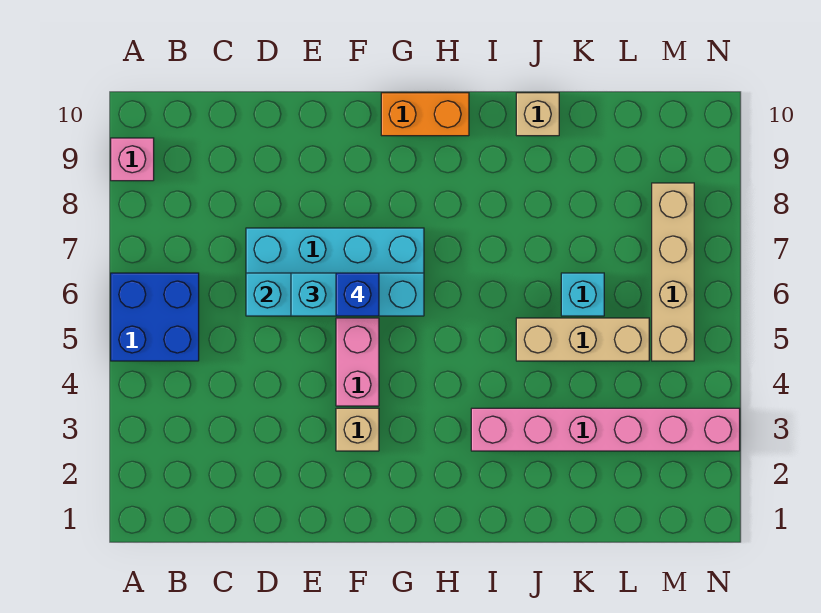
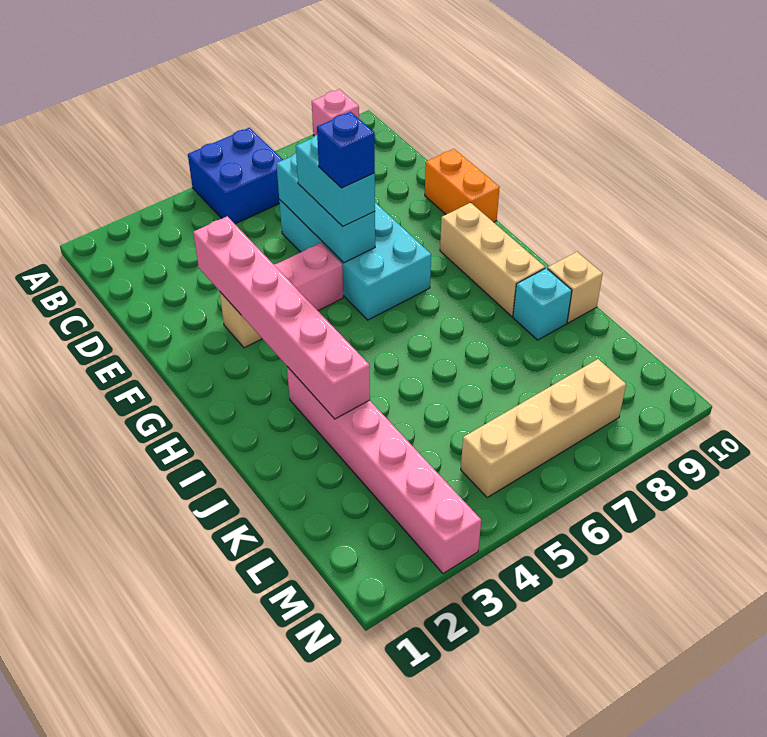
cyan brick D6:G6 level 2 -> cyan brick D6:F6 level 2
none -> pink brick E3:J3 level 2
orange brick G10:H10 level 1 -> orange brick E10:F10 level 1
tan brick J5:L5 level 1 -> tan brick G9:I9 level 1
cyan brick K6 level 1 -> cyan brick J9 level 1

